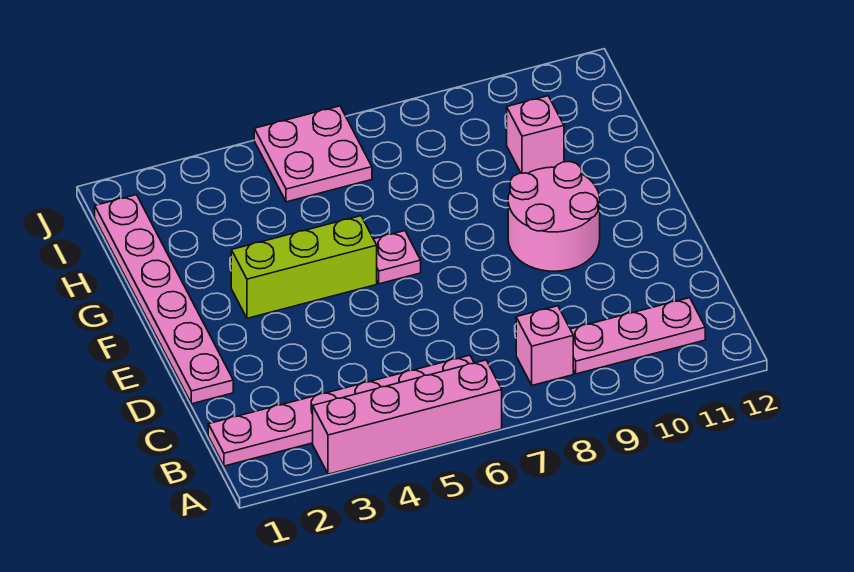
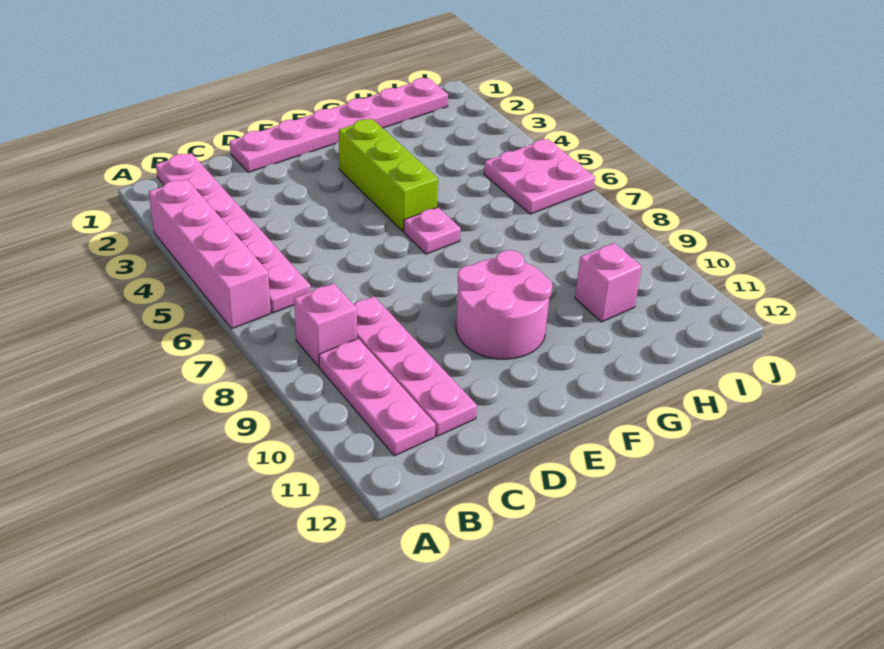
none -> pink plate C8:C11 level 1

